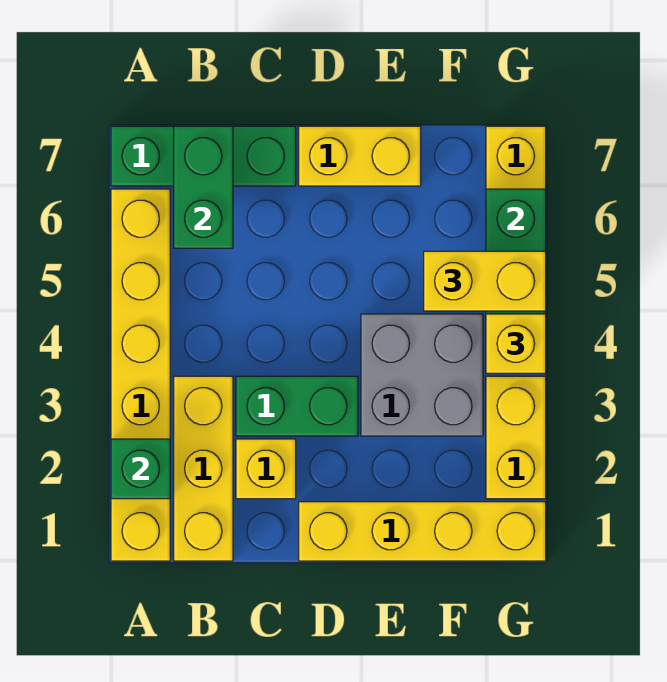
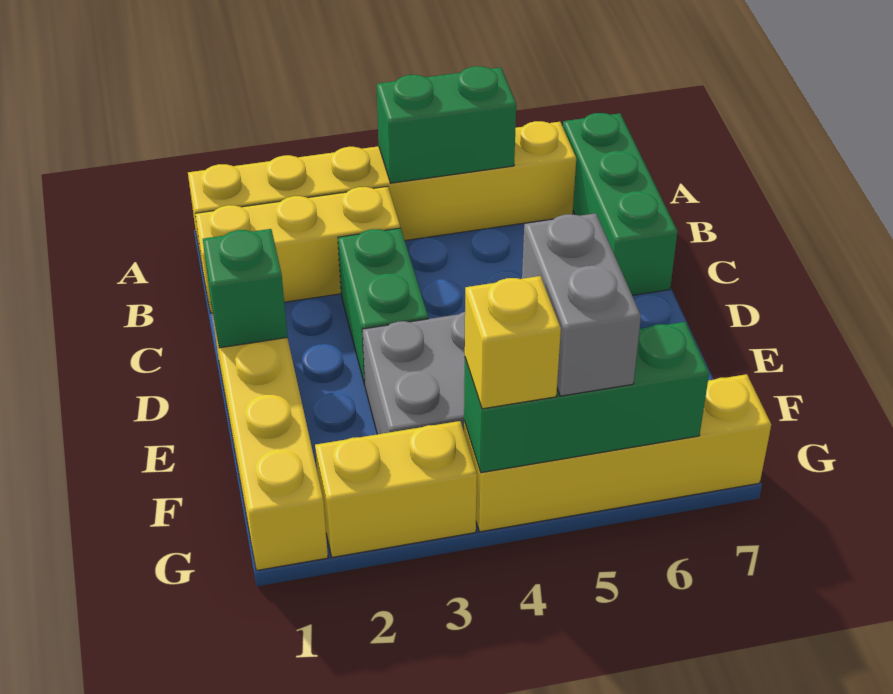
green brick A2 level 2 -> green brick D1 level 2
green brick B6:B7 level 2 -> green brick A4:A5 level 2
yellow brick C2 level 1 -> none
yellow brick D7:E7 level 1 -> none
yellow brick F5:G5 level 3 -> grey brick F5:G5 level 3

